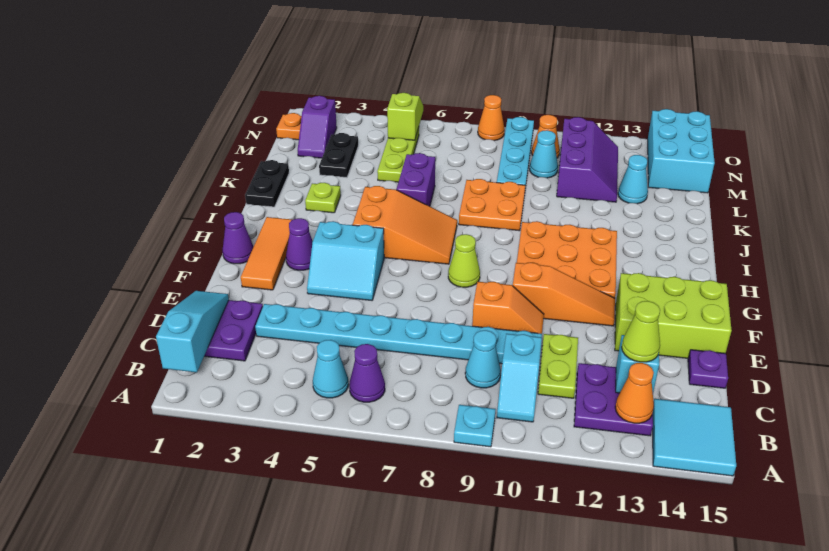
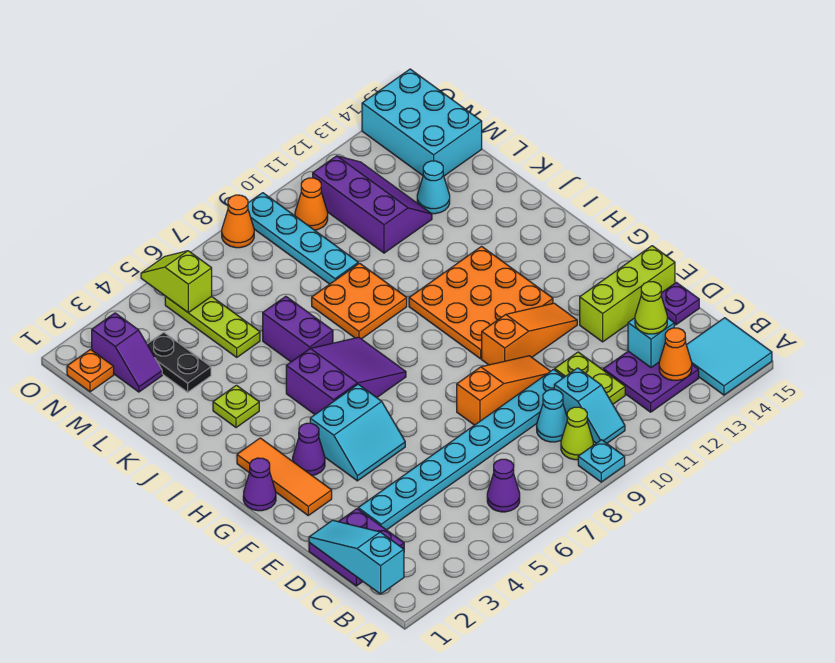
cyan cone B5 level 1 -> none
orange slope E9:E10 level 1 top 9 -> orange slope E8:E10 level 1 top 8
lime brick E13:F15 level 1 -> lime brick E13:E15 level 1
lime cone G8 level 1 -> lime cone B9 level 1
orange slope H5:I7 level 1 top 5 -> purple slope H5:I7 level 1 top 5
black plate J1:K1 level 1 -> none
cyan cone M10 level 1 -> none

